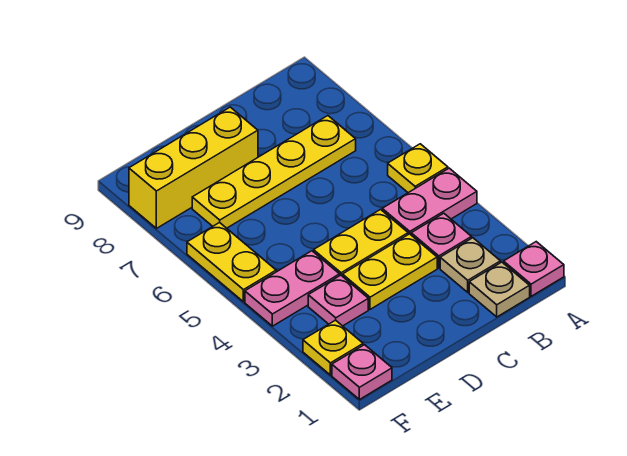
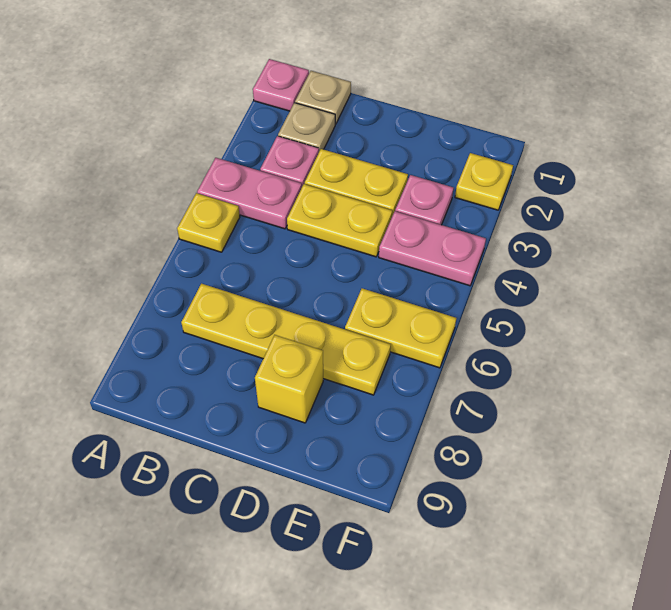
yellow brick D8:F8 level 1 -> yellow brick D8 level 1
pink plate F1 level 1 -> none
yellow plate F5:F6 level 1 -> yellow plate E6:F6 level 1

